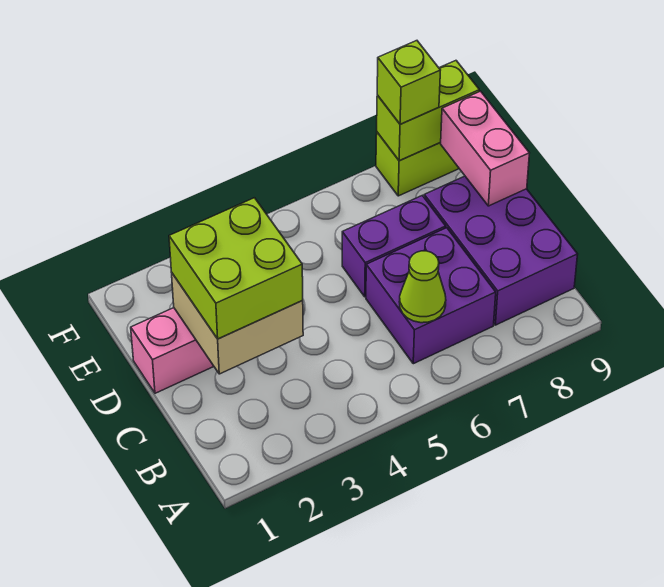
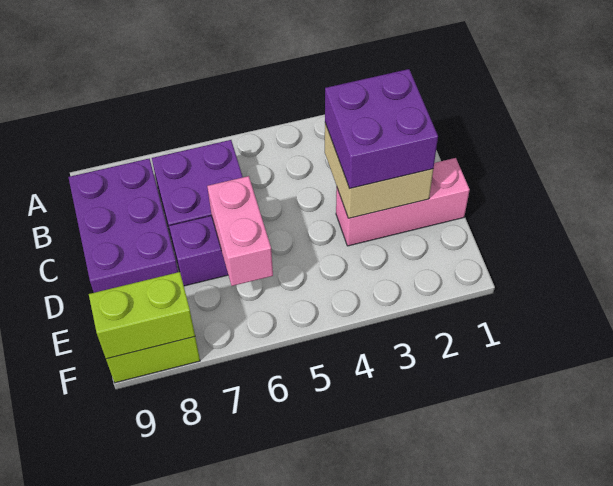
lime cone B6 level 2 -> none
lime brick C2:D3 level 3 -> purple brick C2:D3 level 3
pink brick D9:E9 level 2 -> pink brick D6:E6 level 2
lime brick F8 level 3 -> none

